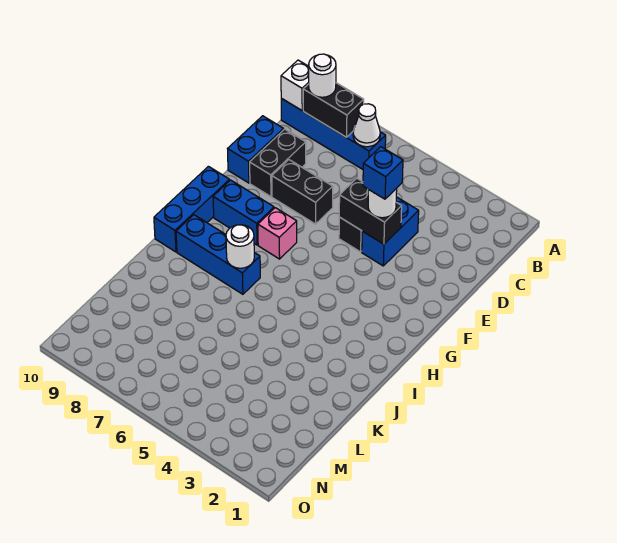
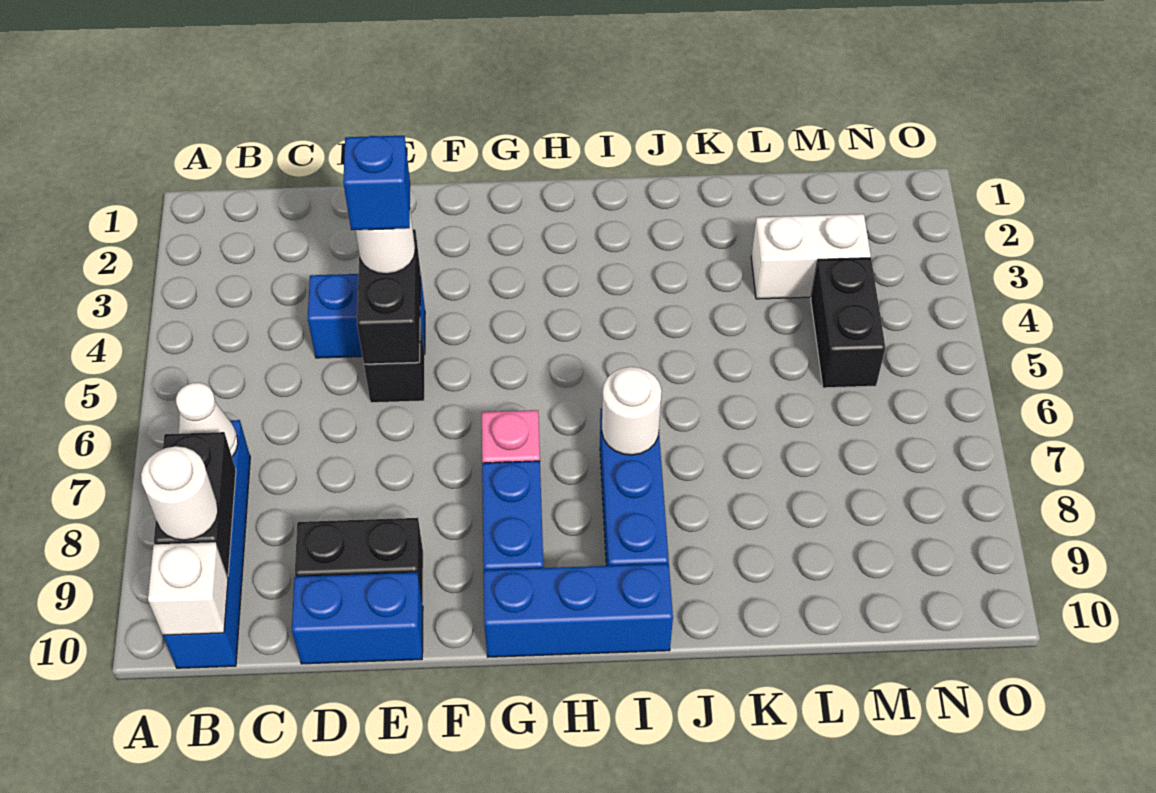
black brick E7:E8 level 1 -> black brick M4:M5 level 1
none -> white brick L3:M3 level 1

